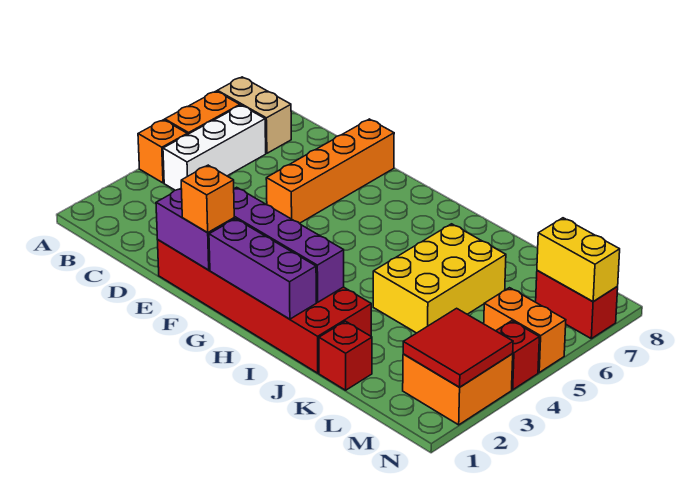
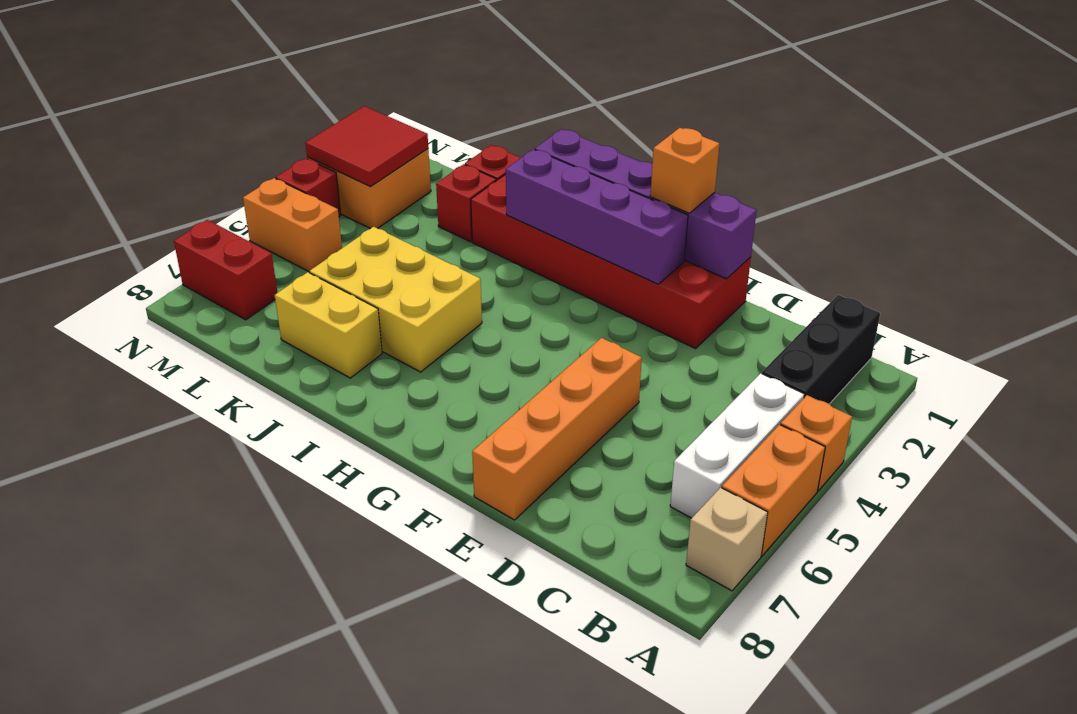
tan brick A7:B7 level 1 -> tan brick A7 level 1
none -> black brick B1:B3 level 1
yellow brick J4:K6 level 1 -> yellow brick I5:K6 level 1
none -> red brick K2 level 1
yellow brick M7:N7 level 2 -> yellow brick J7:K7 level 1

